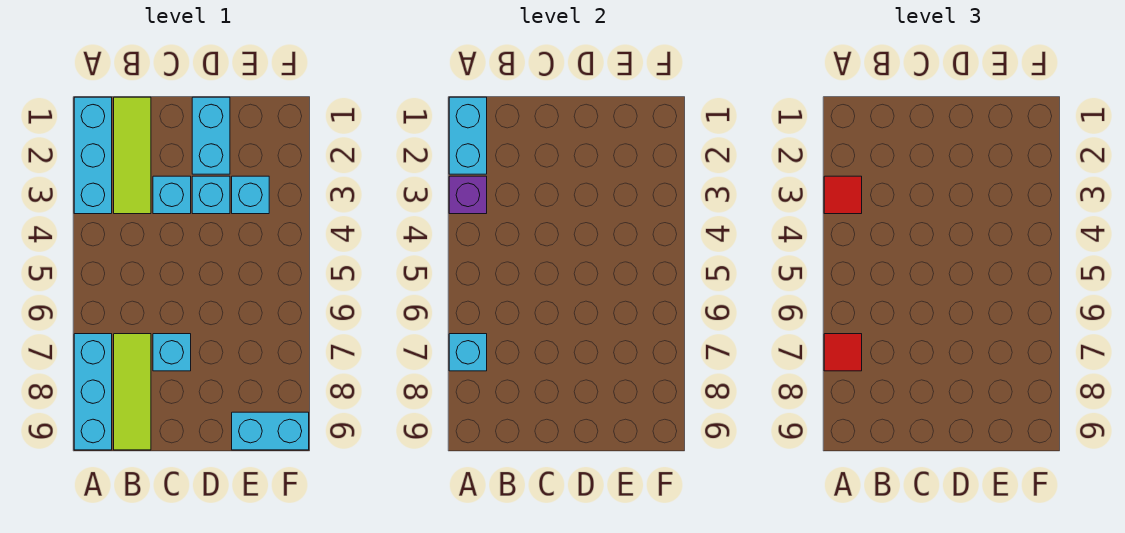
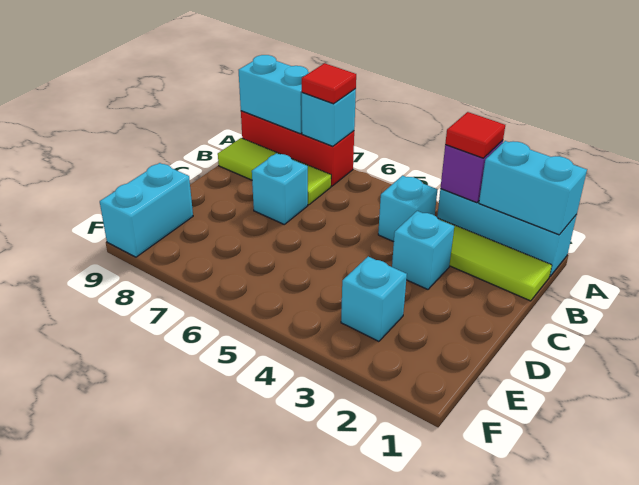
cyan brick A7:A9 level 1 -> red brick A7:A9 level 1
cyan brick D1:D2 level 1 -> cyan brick A8:A9 level 2
cyan brick D3 level 1 -> cyan brick B4 level 1

